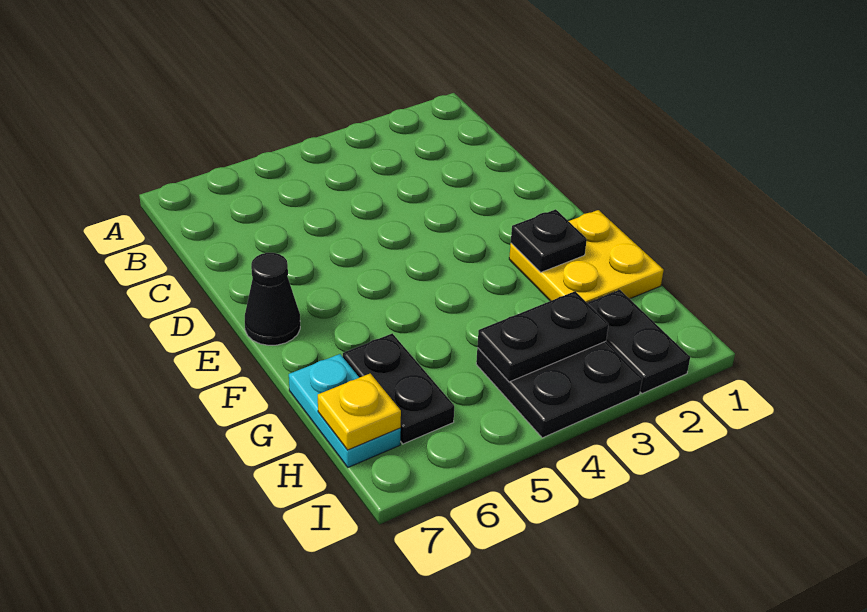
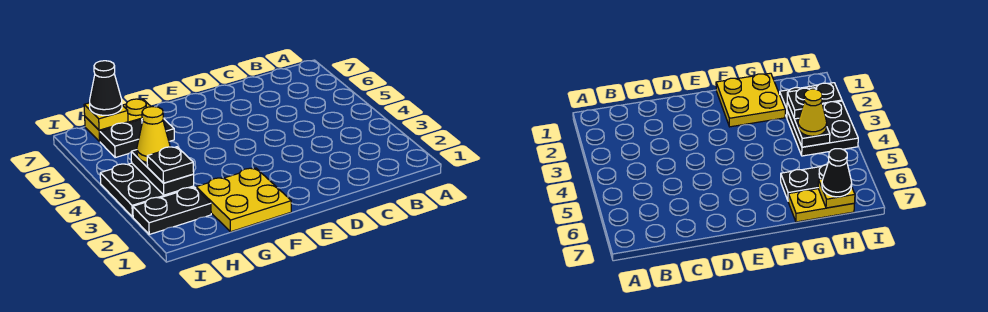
black cone E7 level 1 -> black cone H7 level 3
black plate F2 level 2 -> black plate H3 level 3
cyan plate G7:H7 level 1 -> yellow plate G7:H7 level 1
none -> yellow cone H4 level 3

